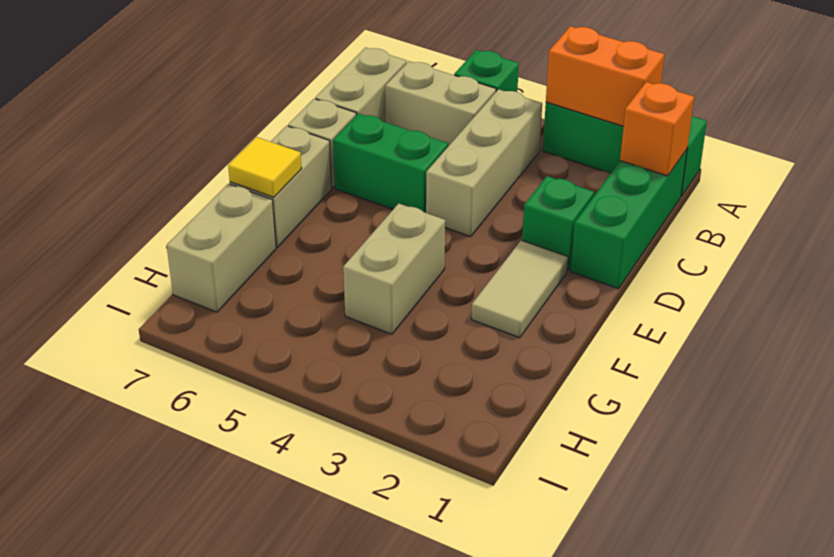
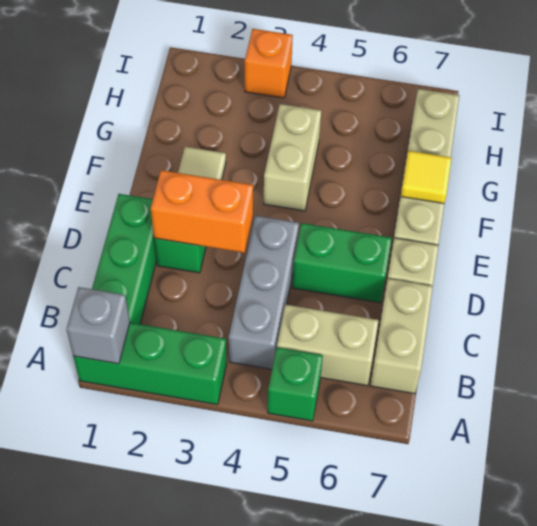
none -> grey brick A1 level 2
orange brick A2:A3 level 2 -> orange brick D2:D3 level 2
orange brick B1 level 2 -> orange brick I3 level 1
tan brick B4:D4 level 1 -> grey brick B4:D4 level 1

